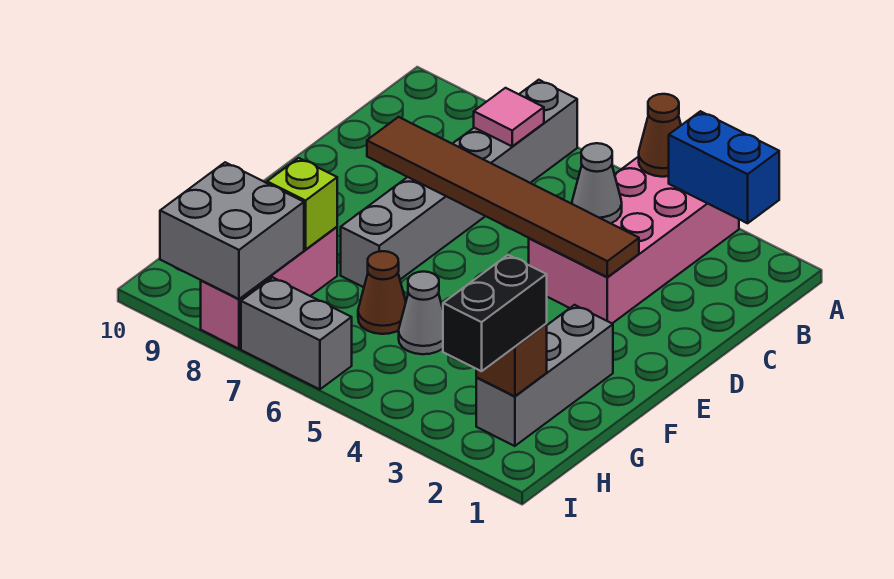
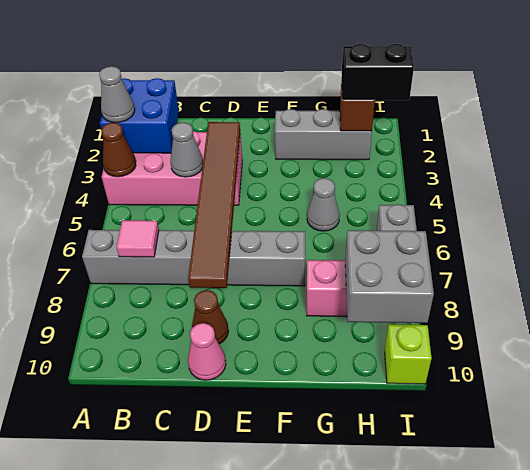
blue brick A2:A3 level 2 -> blue brick A2:B3 level 2
none -> grey cone A3 level 3
none -> pink cone D10 level 1
brown cone G6 level 1 -> brown cone D9 level 1
lime brick G8 level 2 -> lime brick I10 level 1

